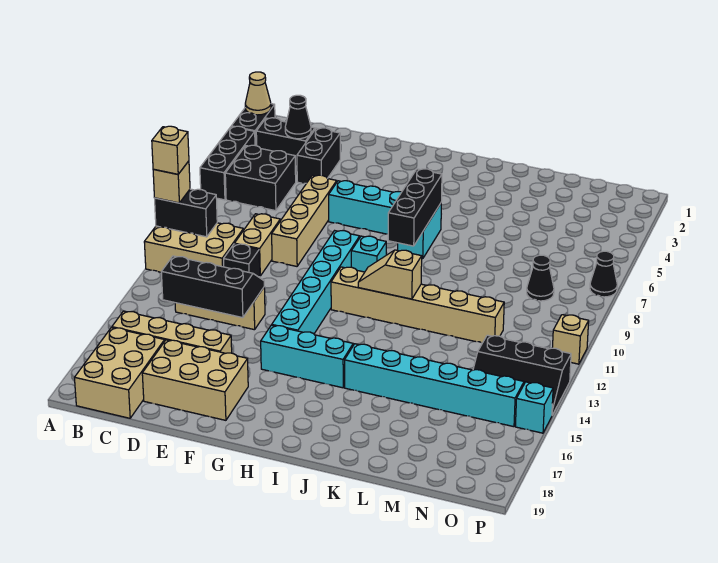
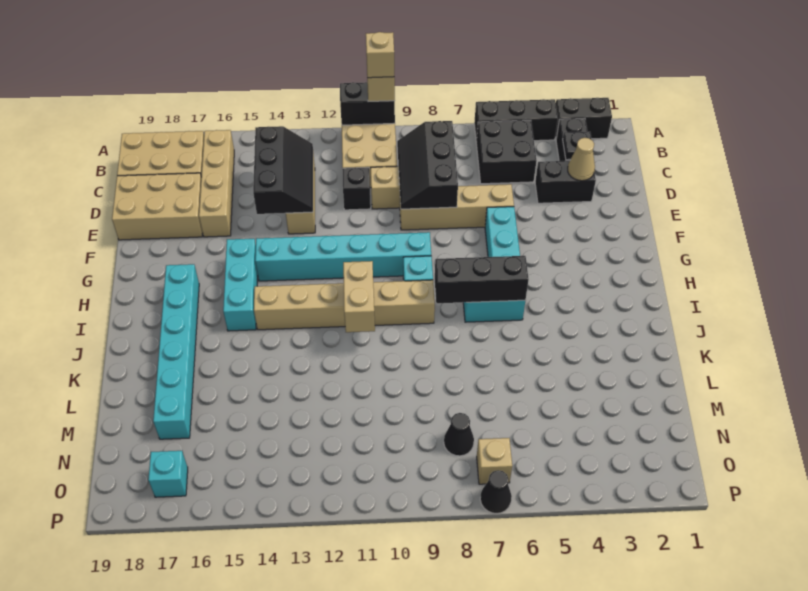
tan cone A2 level 2 -> tan cone D3 level 2
black brick A10:B10 level 2 -> black brick A10:A11 level 2
black cone C3 level 2 -> black plate C3 level 2
tan brick D17:F18 level 1 -> tan brick D17:E19 level 1
tan brick H11:M11 level 1 -> tan brick I9:I14 level 1
tan slope I11:J11 level 2 top J -> tan brick I11:J11 level 2
cyan brick J15:O15 level 1 -> cyan brick H17:M17 level 1
black slope N13:P14 level 1 top 13 -> black slope C8:E9 level 2 top 8
tan brick P11 level 1 -> tan brick O7 level 1
cyan brick P15 level 1 -> cyan brick O17 level 1

